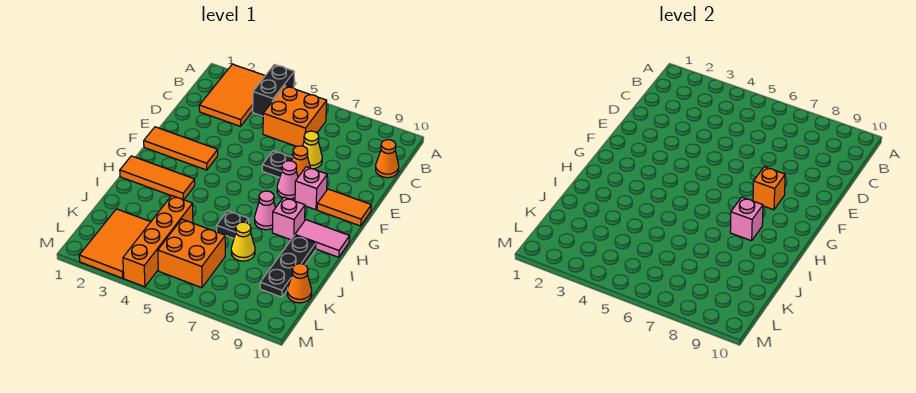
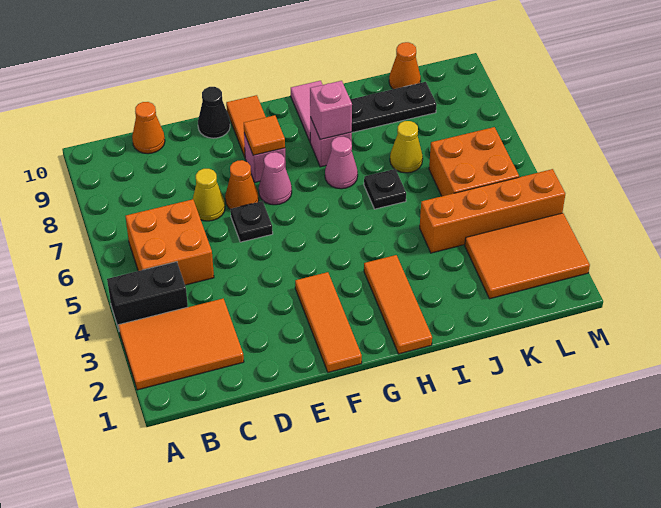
none -> black cone E10 level 1
orange brick F8 level 2 -> orange tile F8 level 2

